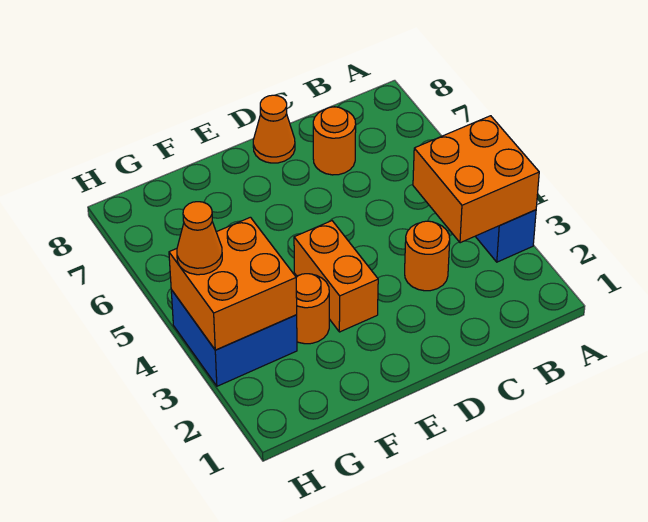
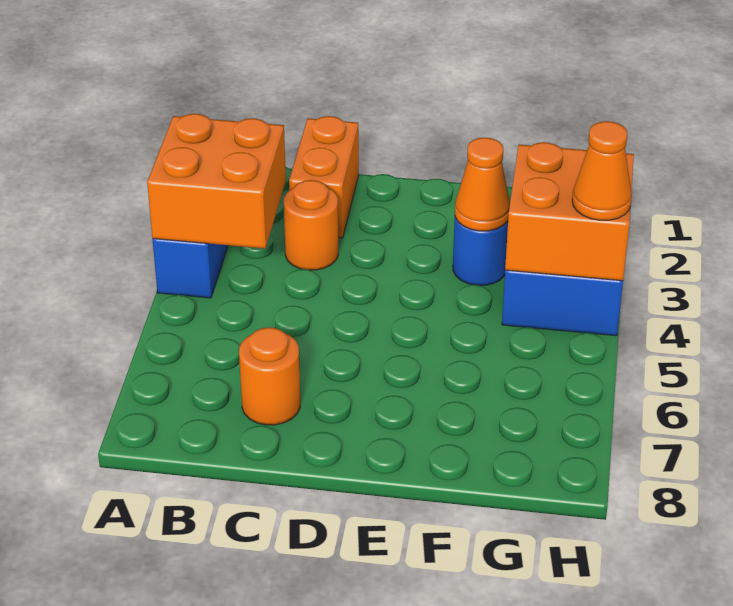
orange cone D8 level 1 -> orange cone F3 level 2
orange brick E3:E4 level 1 -> orange brick C1:C2 level 1
orange round brick F3 level 1 -> blue round brick F3 level 1

